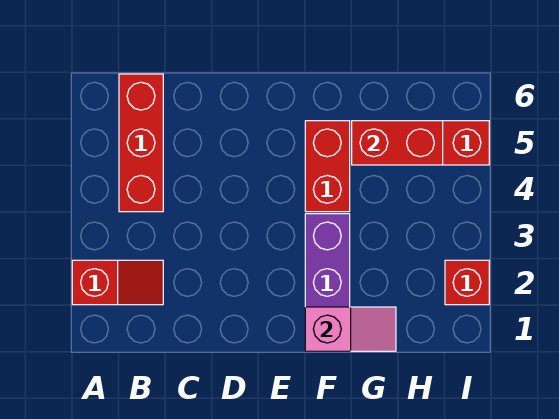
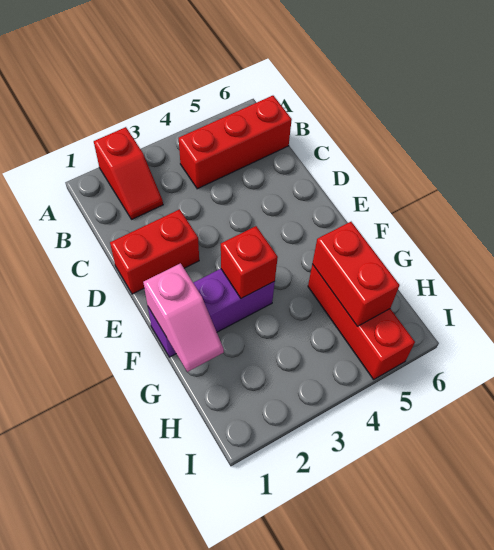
red brick F4:F5 level 1 -> red brick D1:D2 level 1
red brick I2 level 1 -> red brick F3 level 2

